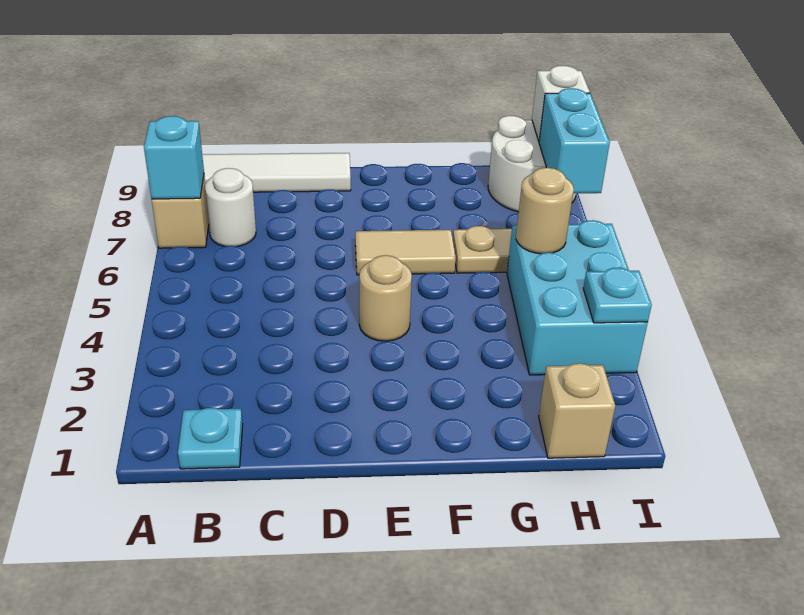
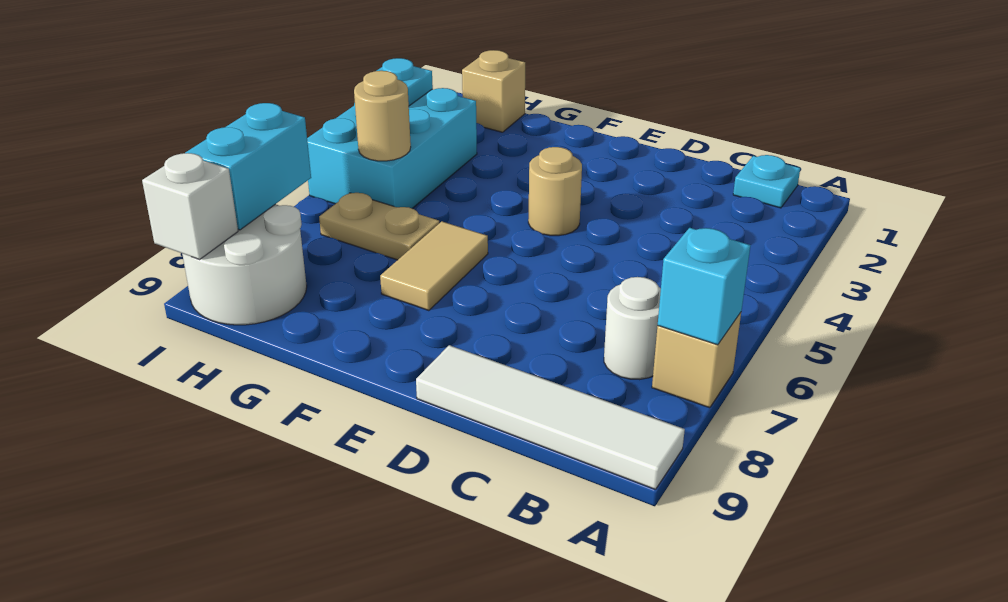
tan tile E6:F6 level 1 -> tan tile F6:F7 level 1

